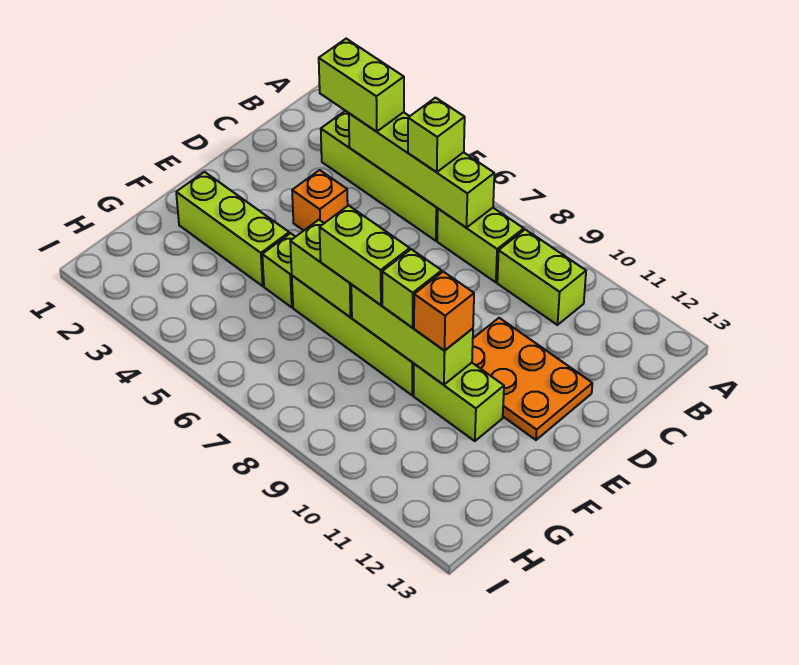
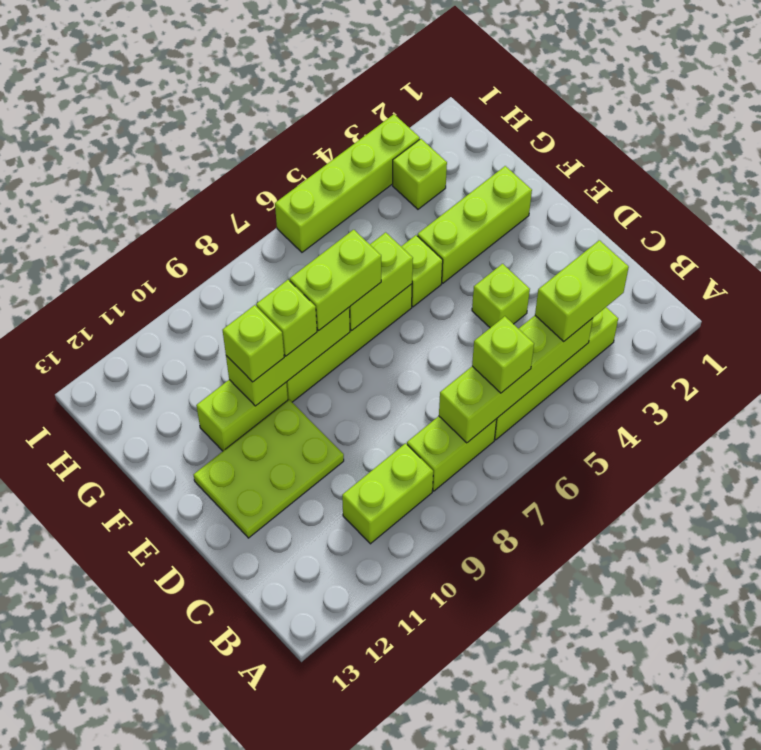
orange brick D4 level 1 -> lime brick D4 level 1
orange plate D10:E12 level 1 -> lime plate D10:E12 level 1
orange brick F10 level 3 -> lime brick F10 level 3
none -> lime brick H3 level 1
none -> lime brick I3:I6 level 1

